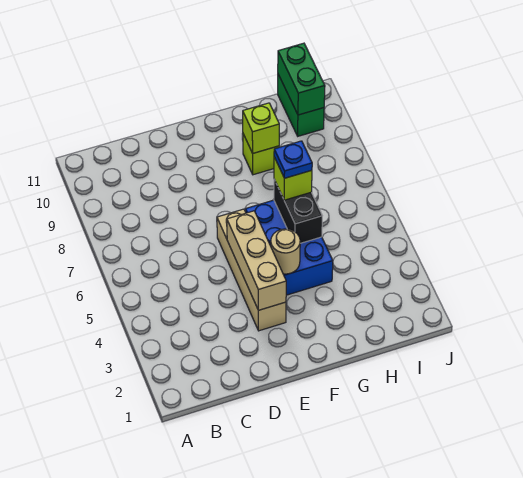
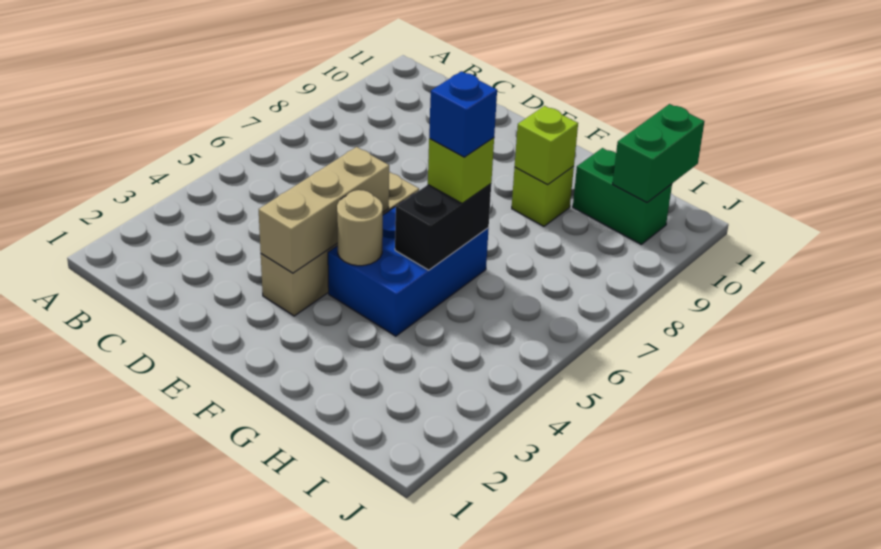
blue plate G6 level 4 -> blue brick G6 level 4
green brick I10:I11 level 1 -> green brick H10:I10 level 1

